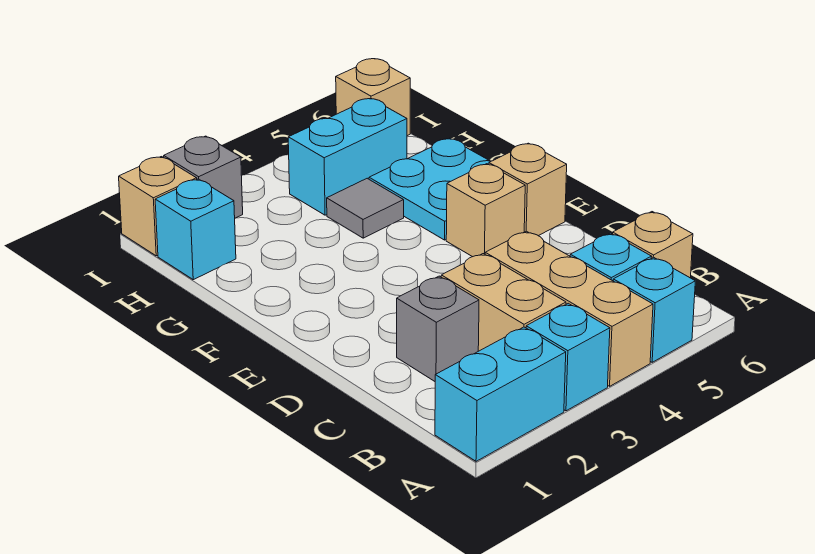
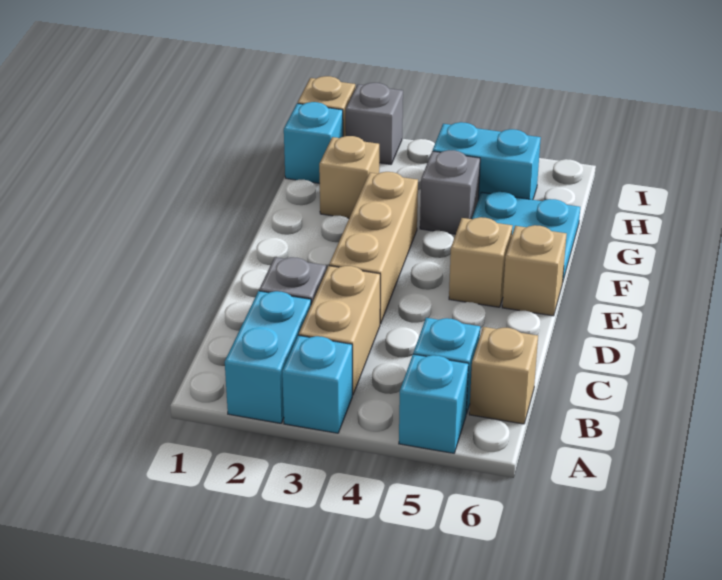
cyan brick A1:A2 level 1 -> cyan brick A2:B2 level 1
tan brick A4:C4 level 1 -> tan brick D3:F3 level 1
grey tile G4 level 1 -> grey brick G4 level 1
tan brick I6 level 1 -> tan brick G2 level 1

